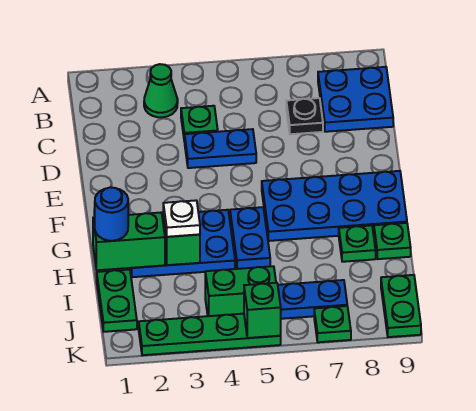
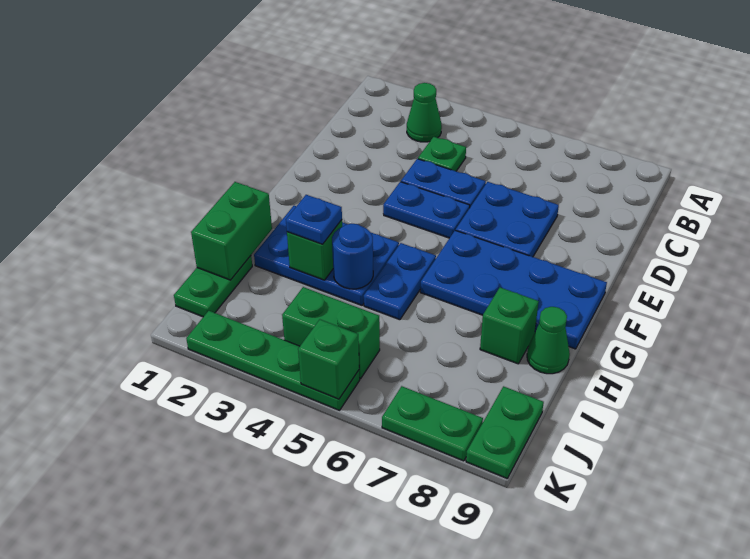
blue plate B8:C9 level 1 -> blue plate D6:E7 level 1
black plate C7 level 1 -> none
green brick H1:H2 level 2 -> green brick H1:I1 level 2
blue round brick H1 level 3 -> blue round brick H4 level 2
white plate H3 level 3 -> blue plate H3 level 3
green plate H8 level 1 -> green brick H8 level 1
green plate H9 level 1 -> green cone H9 level 1
blue plate J6:J7 level 1 -> blue plate E4:E5 level 1
green plate K7 level 1 -> green plate K7:K8 level 1

